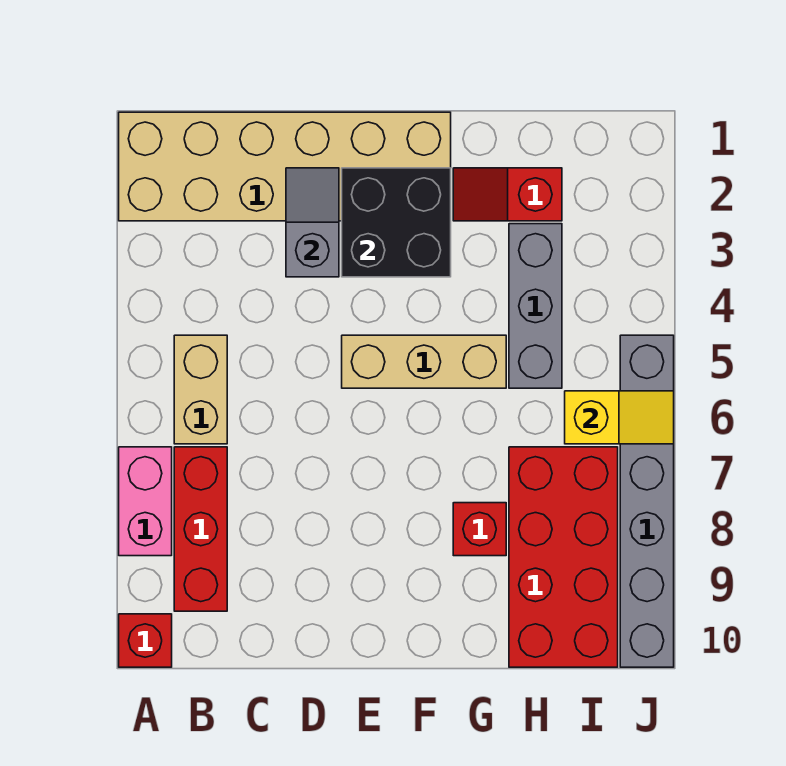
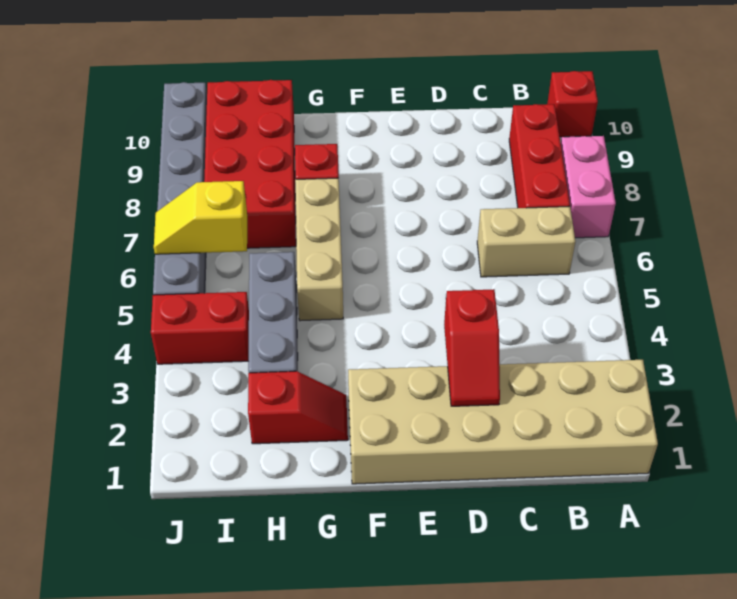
tan brick B5:B6 level 1 -> tan brick B6:C6 level 1
grey slope D2:D3 level 2 top 3 -> red slope D2:D3 level 2 top 3
black brick E2:F3 level 2 -> none
tan brick E5:G5 level 1 -> tan brick G5:G7 level 1
none -> red brick I4:J4 level 1

